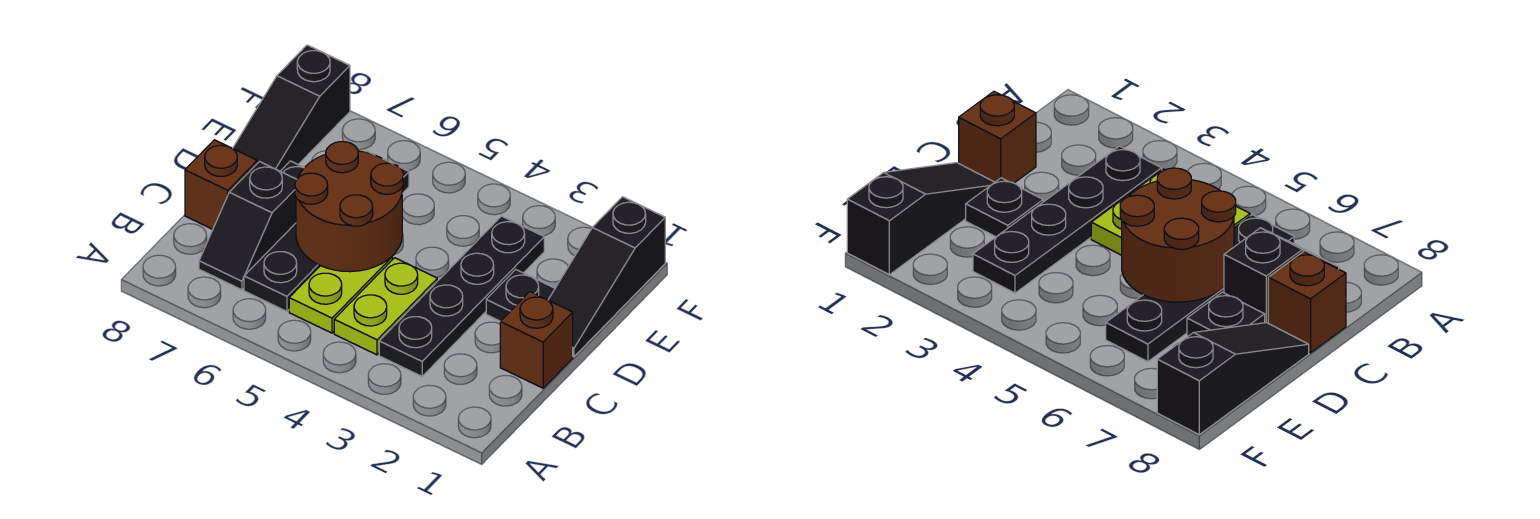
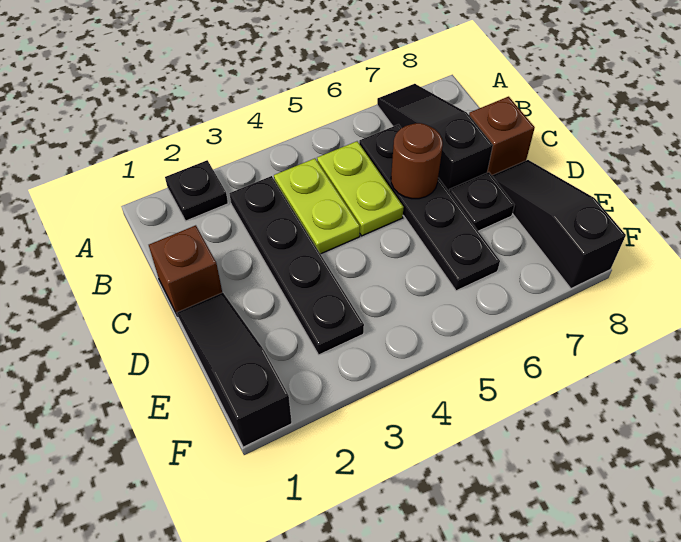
black slope B7:C7 level 1 top C -> black slope A7:C7 level 1 top C
brown round brick C5:D6 level 2 -> brown round brick C6 level 2
black plate D2 level 1 -> black plate A2 level 1

